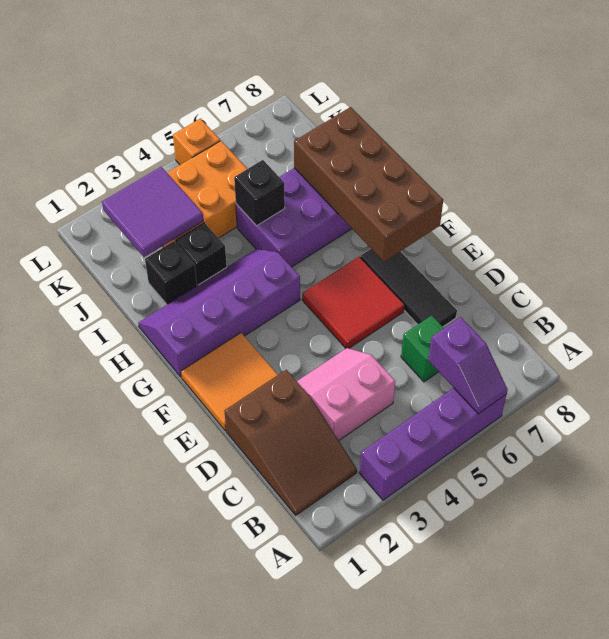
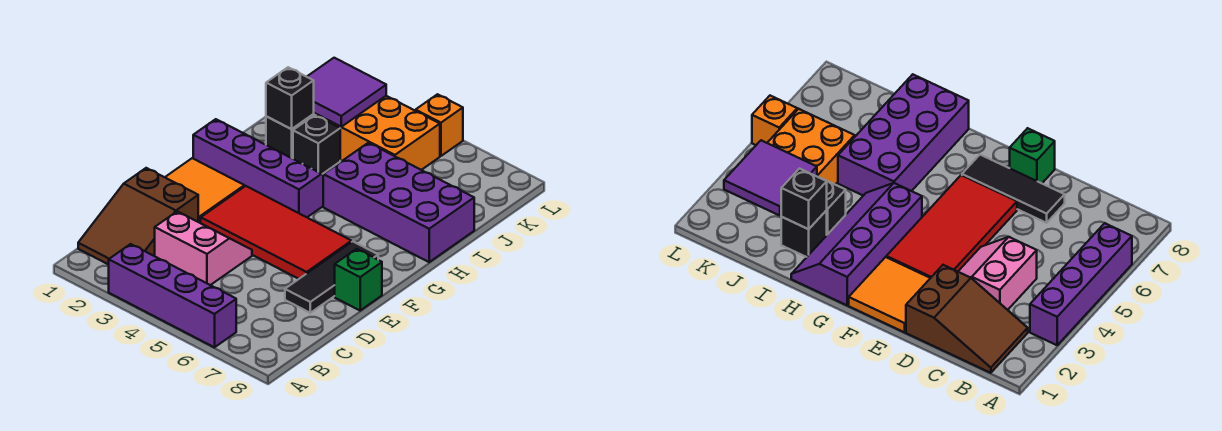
purple slope A6:B6 level 2 top B -> none
green brick C6 level 1 -> green brick E8 level 1
red tile E5:F6 level 1 -> red tile E3:F6 level 1
brown brick F7:I8 level 2 -> none
black brick I5 level 2 -> black brick I2 level 2

